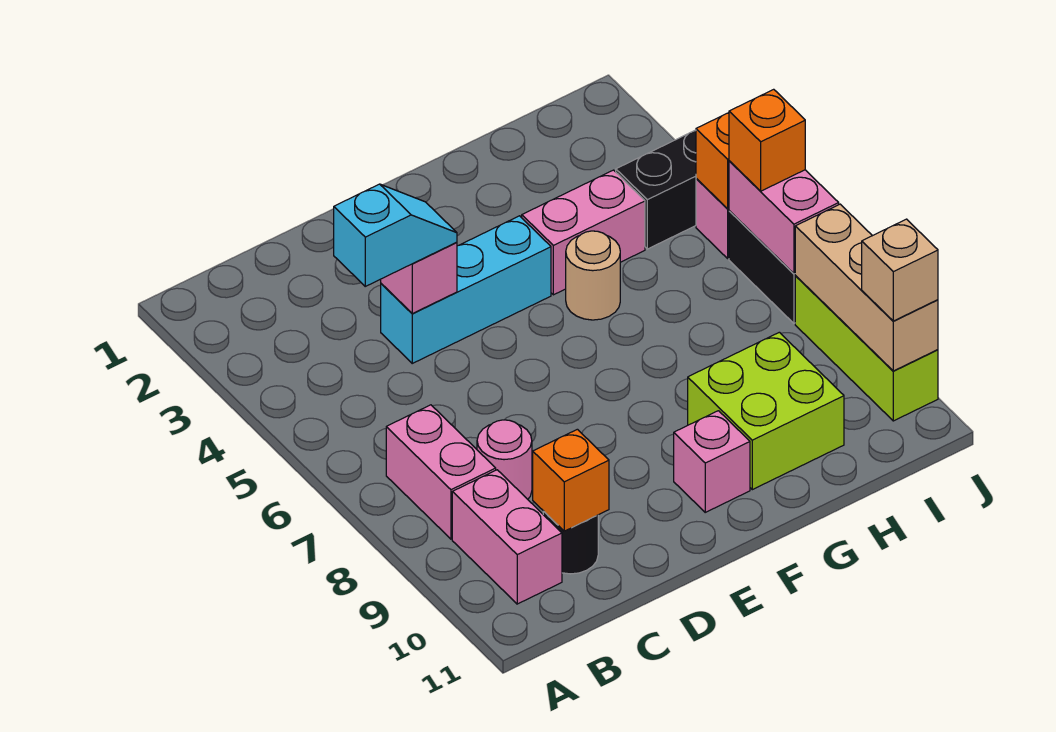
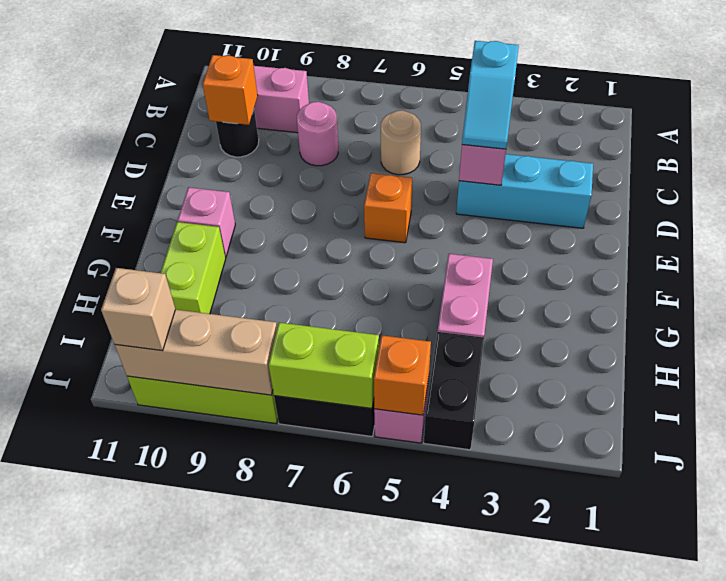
pink brick B7:B8 level 1 -> none
cyan brick D4:F4 level 1 -> cyan brick D2:D4 level 1
tan round brick G5 level 1 -> tan round brick C6 level 1
lime brick G9:H10 level 1 -> lime brick G10:H10 level 1
pink brick J6:J7 level 2 -> lime brick J6:J7 level 2
orange brick J6 level 3 -> orange brick E6 level 1

